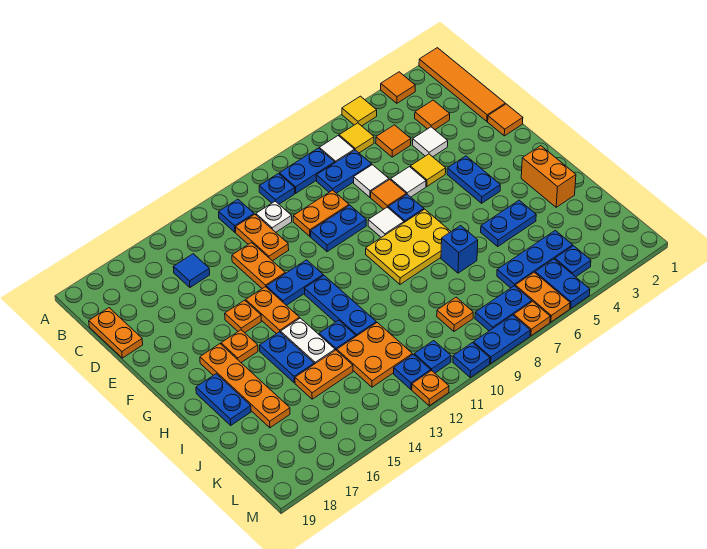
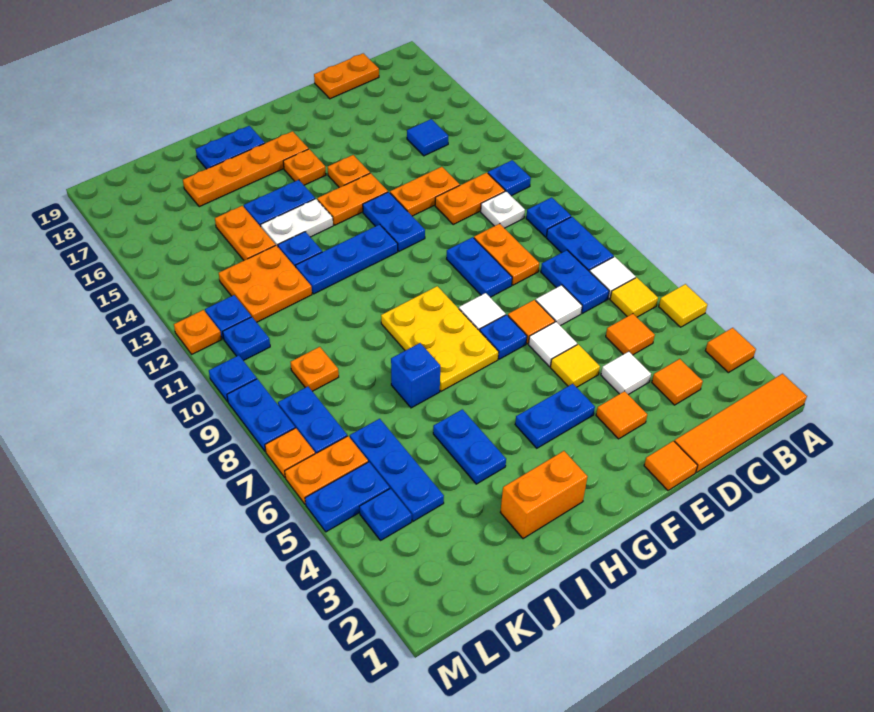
none -> orange tile E3 level 1

